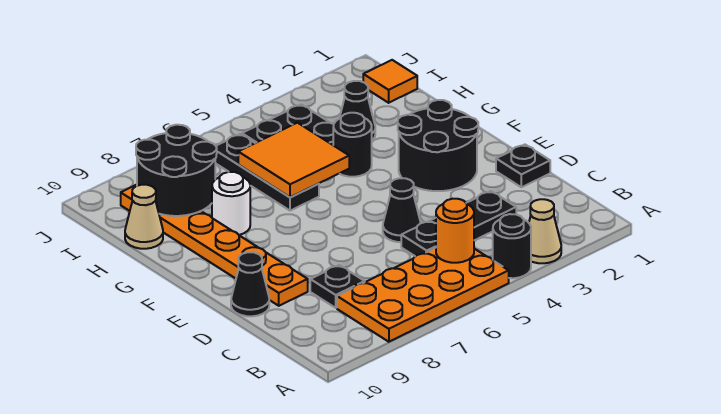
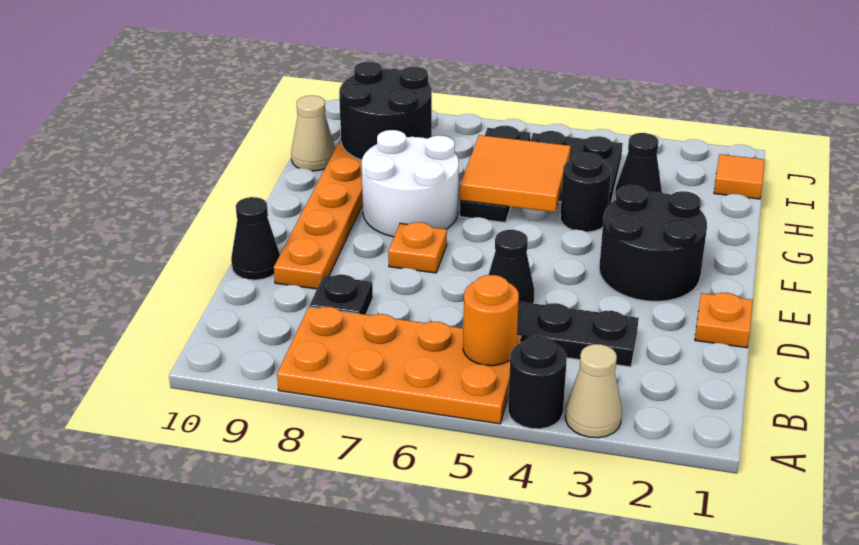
black plate D1 level 1 -> orange plate D1 level 1
none -> orange plate E7 level 1
white round brick G8 level 1 -> white round brick F7:G8 level 1

